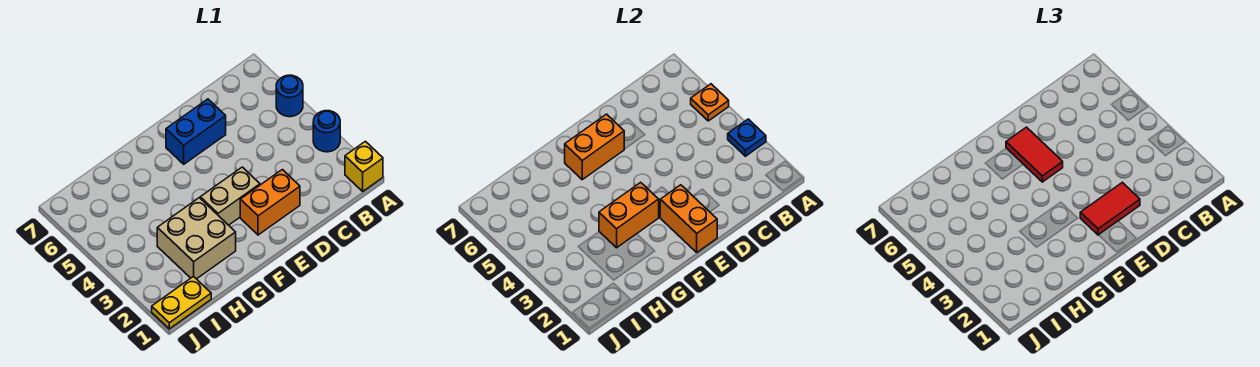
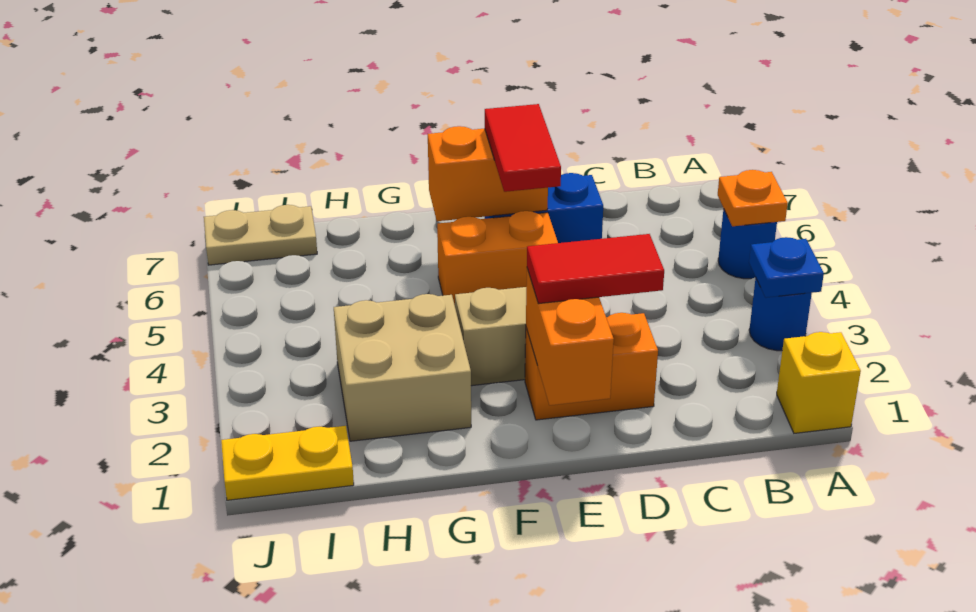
orange brick F3:G3 level 2 -> orange brick E5:F5 level 1
none -> tan plate I7:J7 level 1

